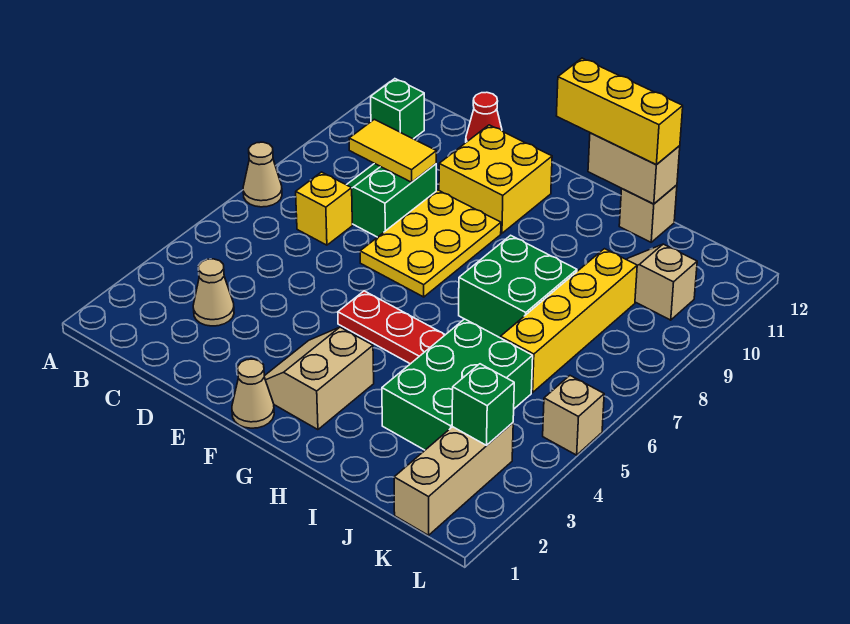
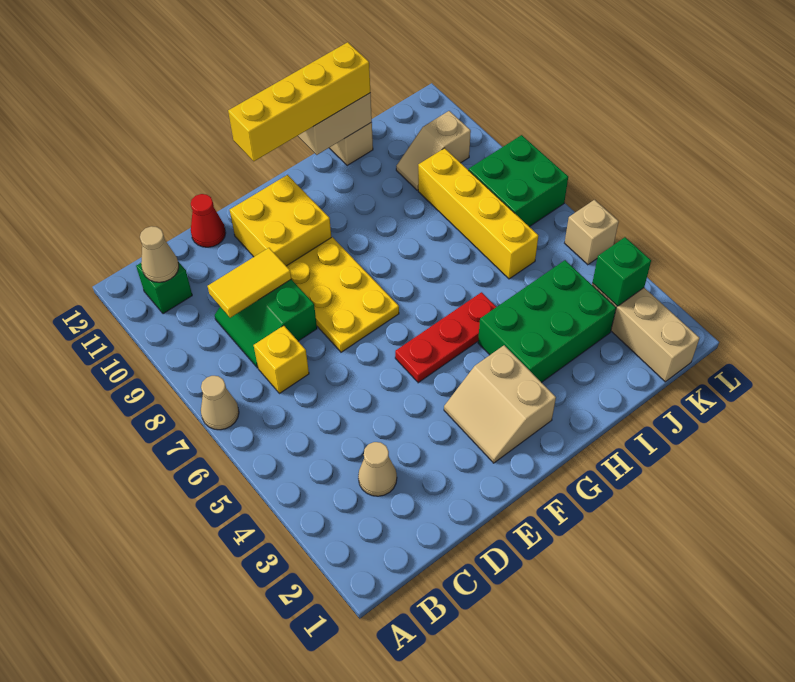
tan cone F1 level 1 -> tan cone B11 level 2
yellow brick G12:I12 level 3 -> yellow brick F12:I12 level 3
green brick H7:I8 level 1 -> green brick K7:L8 level 1
green brick I3:J5 level 1 -> green brick H3:J4 level 1

